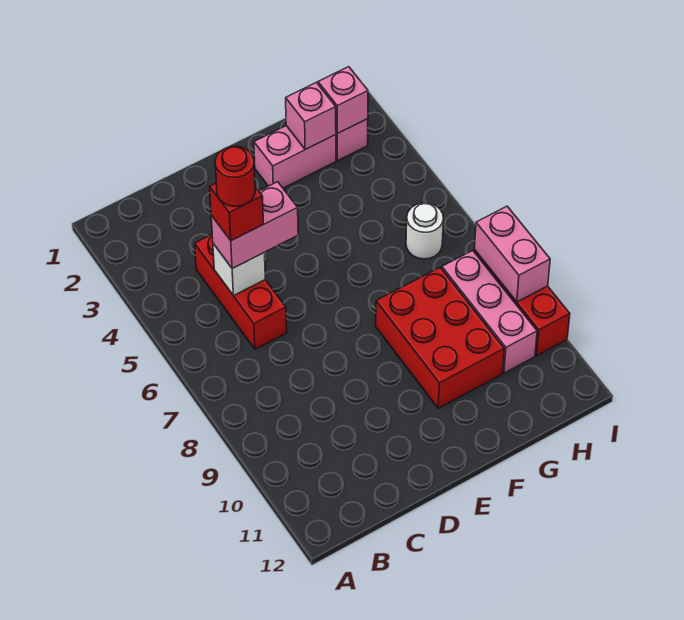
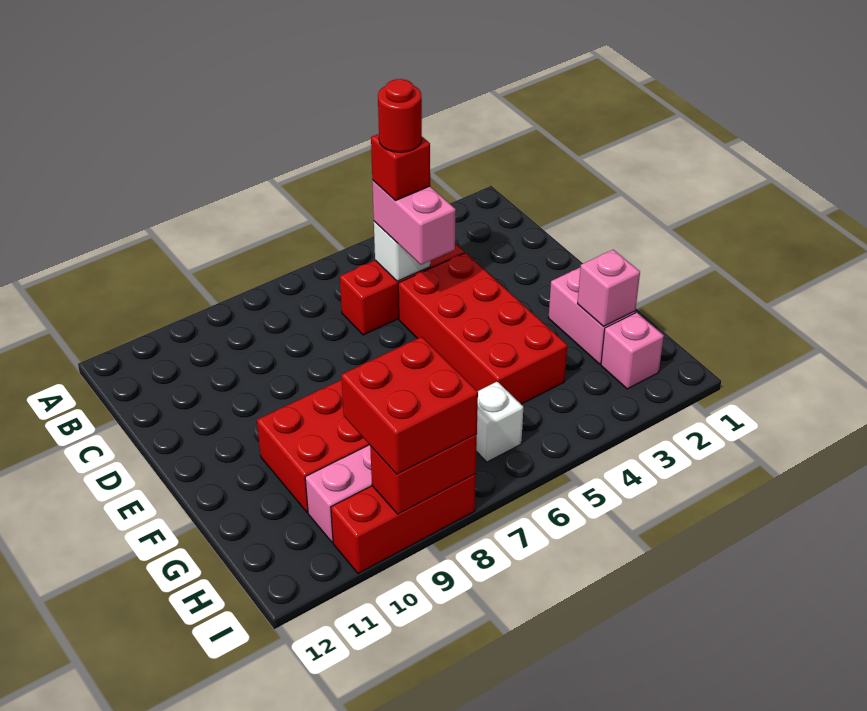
none -> red brick D4:G5 level 1
pink brick H2 level 2 -> none
white round brick H6 level 1 -> white brick H6 level 1
none -> red brick H8:I9 level 3
pink brick I8:I9 level 2 -> red brick I8:I9 level 2

